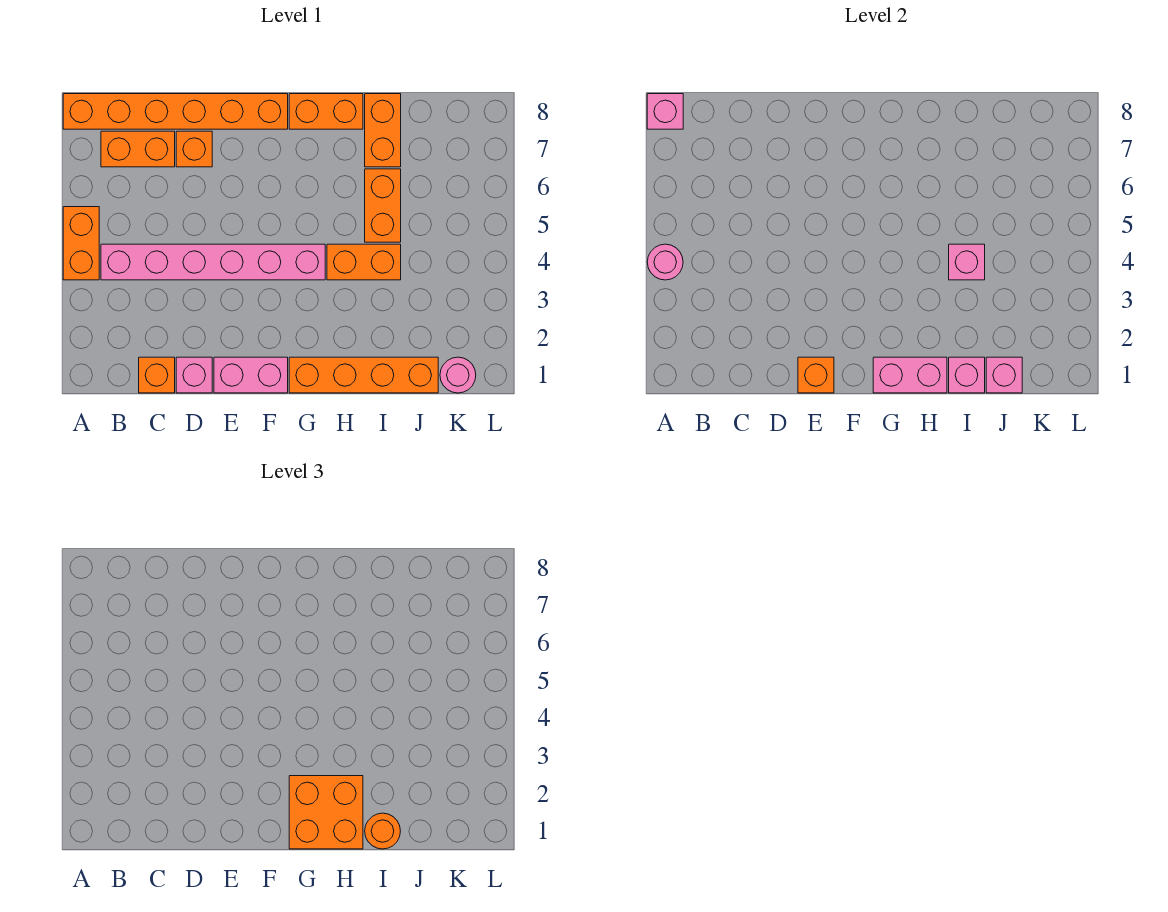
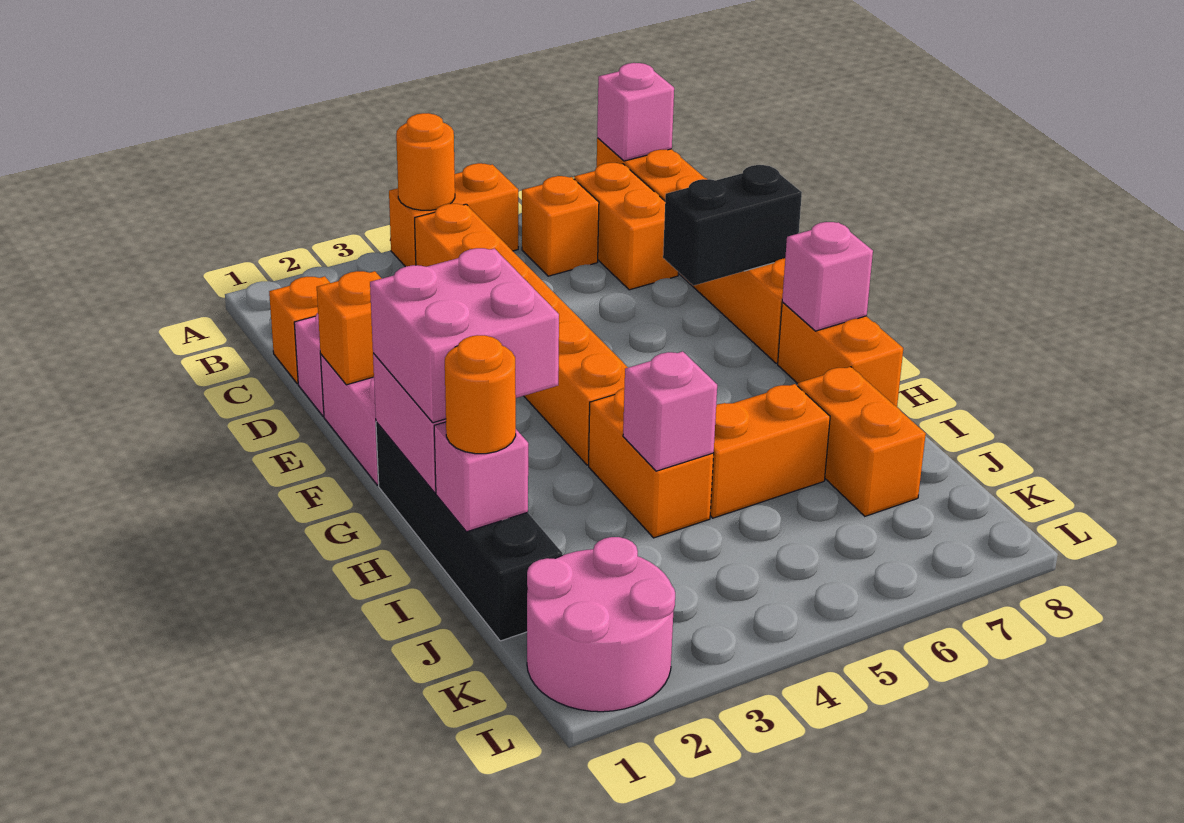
pink round brick A4 level 2 -> orange round brick A4 level 2
pink brick B4:G4 level 1 -> orange brick B4:G4 level 1
orange brick D7 level 1 -> orange brick B6 level 1
none -> black brick E7:E8 level 2
orange brick G1:J1 level 1 -> black brick G1:J1 level 1
orange brick G1:H2 level 3 -> pink brick G1:H2 level 3
orange brick I7:I8 level 1 -> orange brick I7:J7 level 1
pink brick J1 level 2 -> pink brick G8 level 2
pink round brick K1 level 1 -> pink round brick K1:L2 level 1

